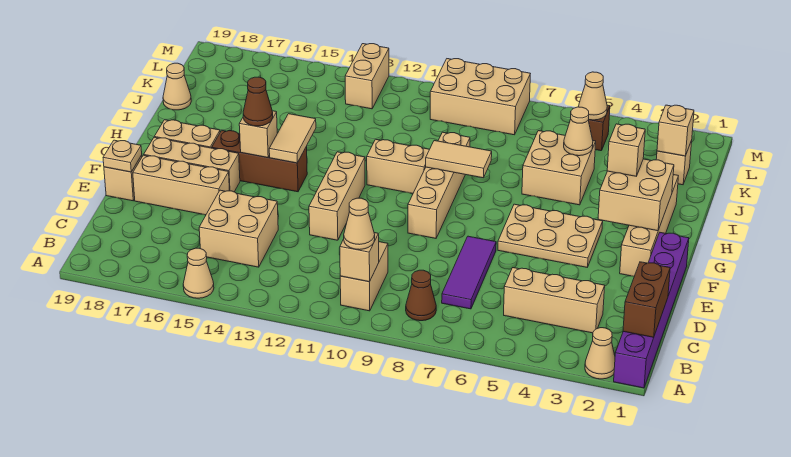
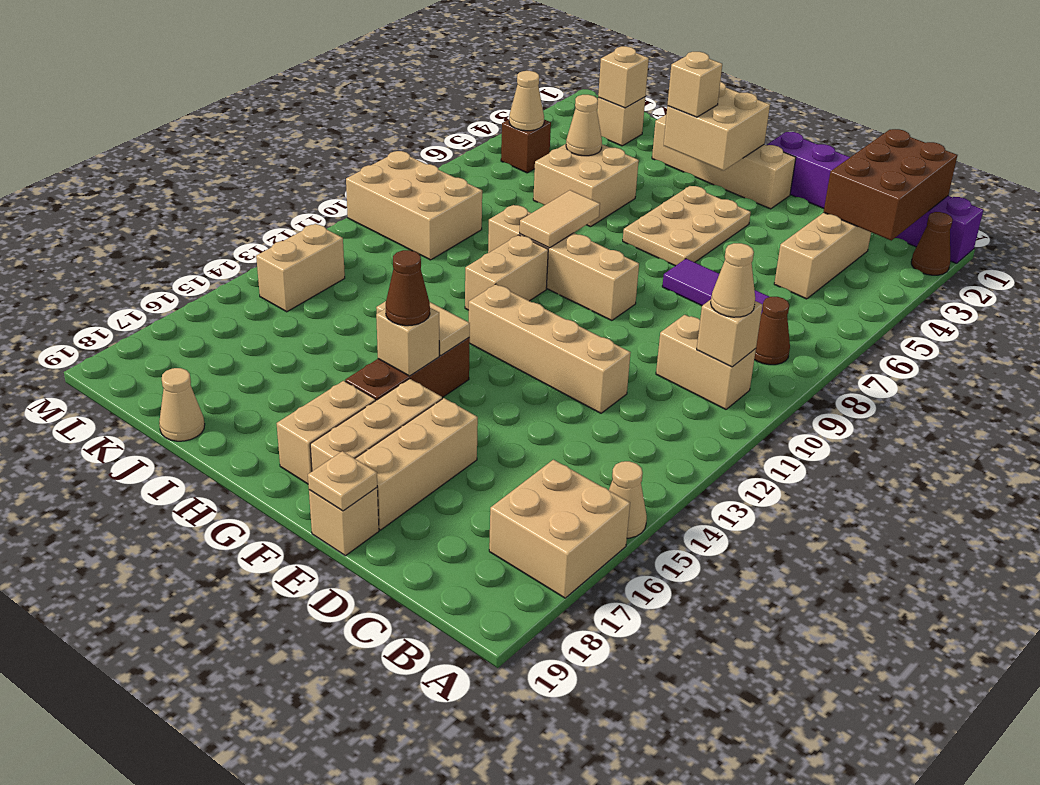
tan cone A2 level 1 -> brown cone A2 level 1
brown brick B1:C1 level 2 -> brown brick B1:C3 level 2
tan brick C14:D15 level 1 -> tan brick A16:B17 level 1
tan brick E12:G12 level 1 -> tan brick D12:G12 level 1
tan brick L8:M10 level 1 -> tan brick K9:M10 level 1
tan brick L13:M13 level 1 -> tan brick L13:L14 level 1

